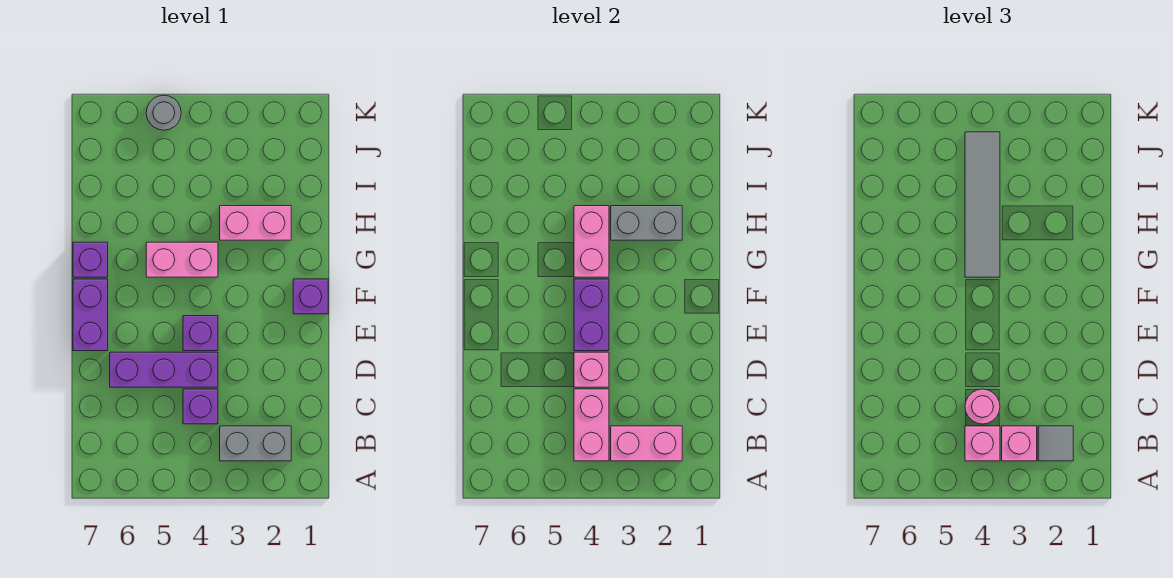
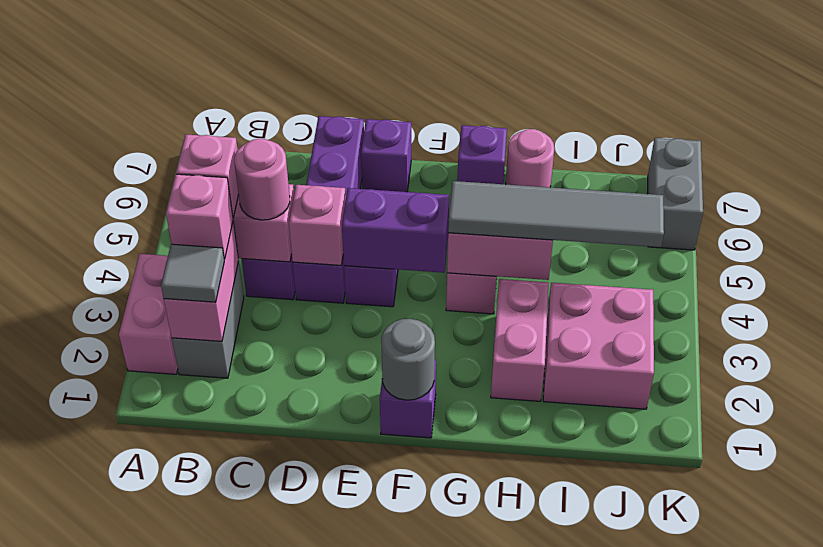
none -> pink brick A2:A3 level 1
purple brick D4:D6 level 1 -> purple brick D4:D7 level 1
purple brick E7:F7 level 1 -> purple brick E7 level 1
grey brick H2:H3 level 2 -> grey brick K6:K7 level 1
none -> pink round brick H7 level 1
none -> pink brick I2:J3 level 1
grey round brick K5 level 1 -> grey round brick F1 level 2

